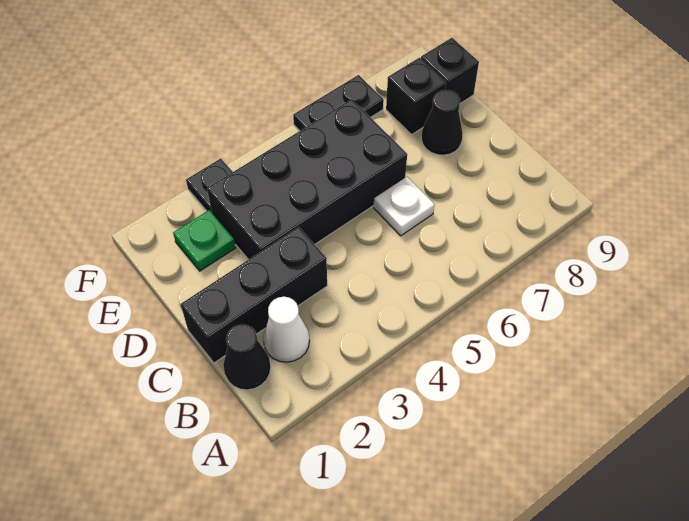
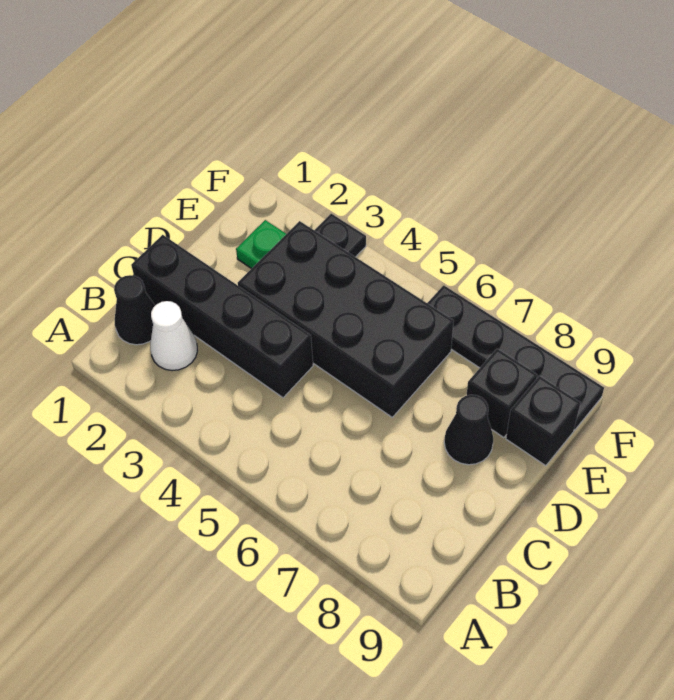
black brick C1:C3 level 1 -> black brick C1:C4 level 1
white plate C6 level 1 -> none
black plate F6:F7 level 1 -> black plate F6:F9 level 1

